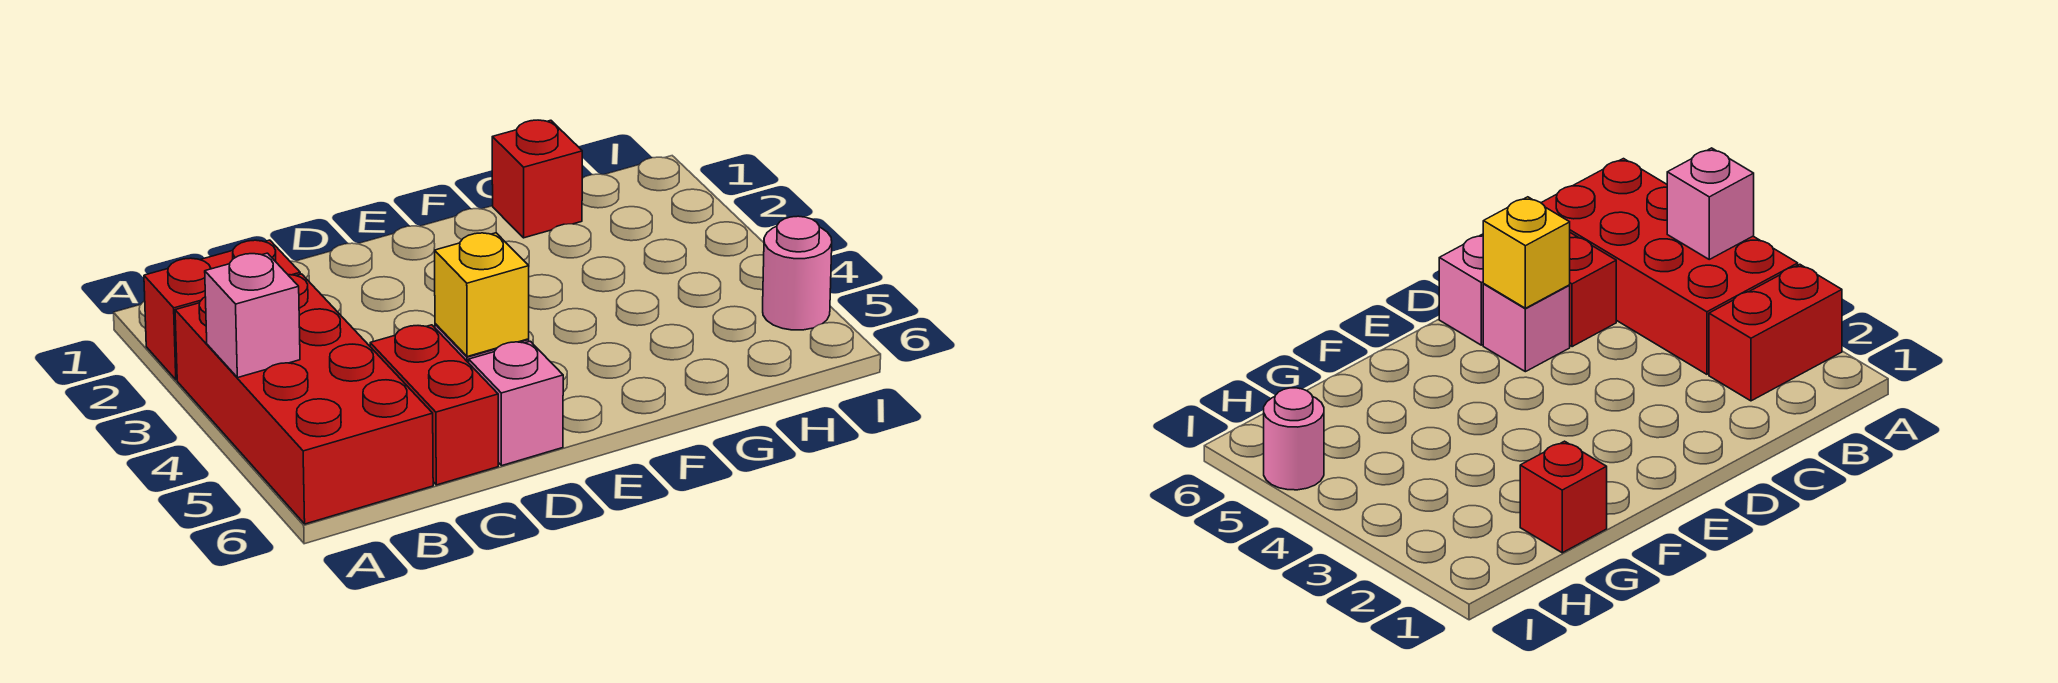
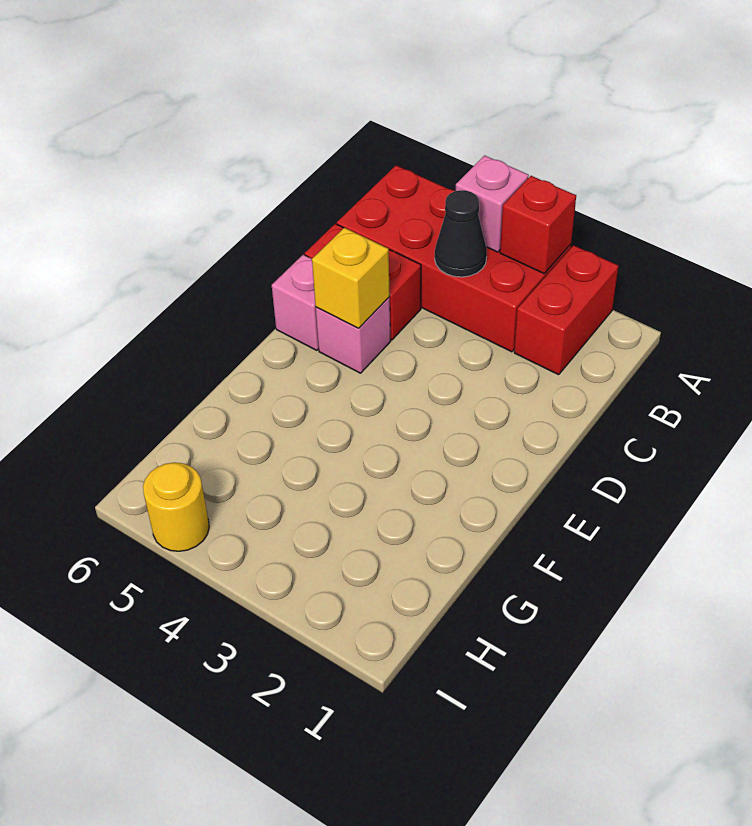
none -> black cone B4 level 2
red brick G1 level 1 -> red brick A3 level 2
pink round brick I5 level 1 -> yellow round brick I5 level 1

